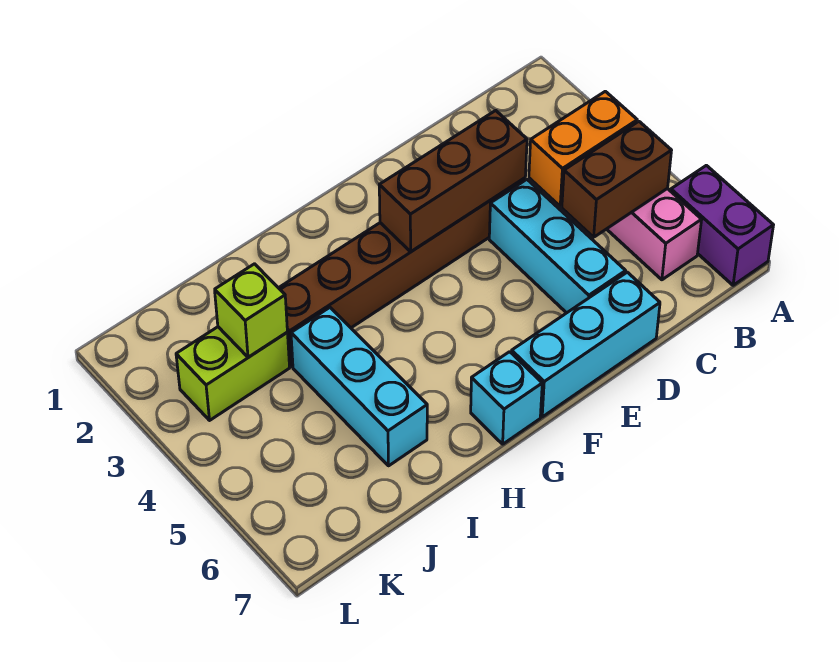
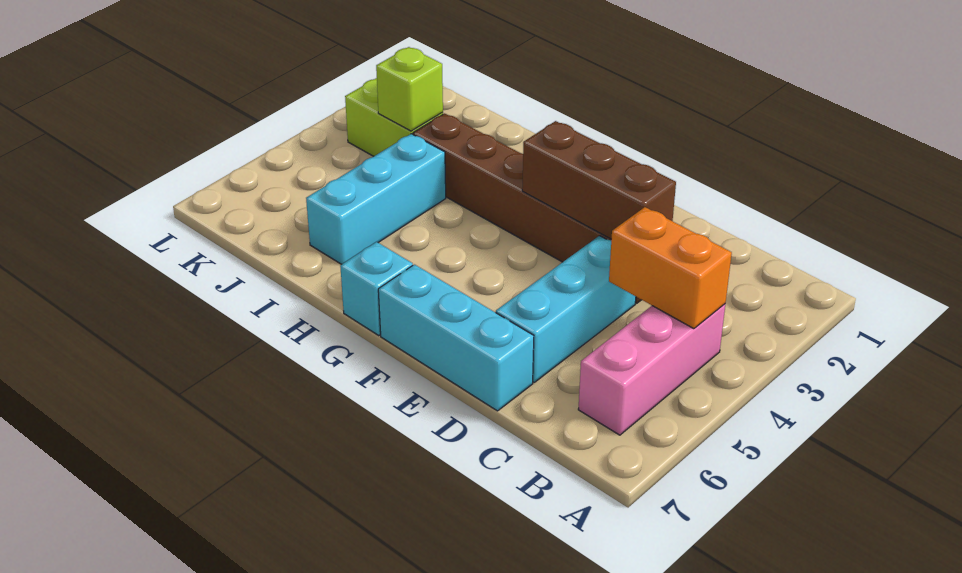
purple brick A6:A7 level 1 -> none
brown brick B5:C5 level 2 -> none

